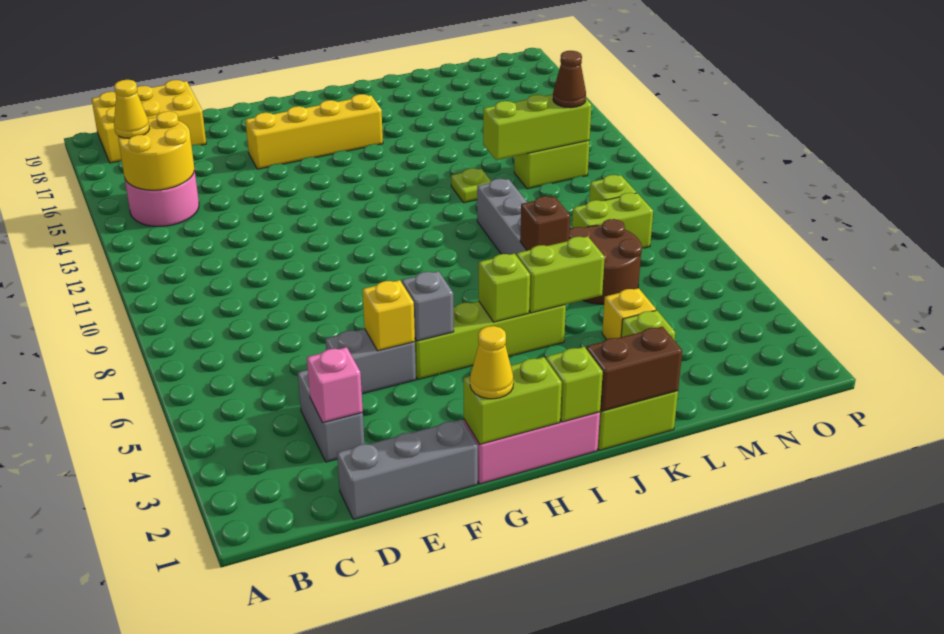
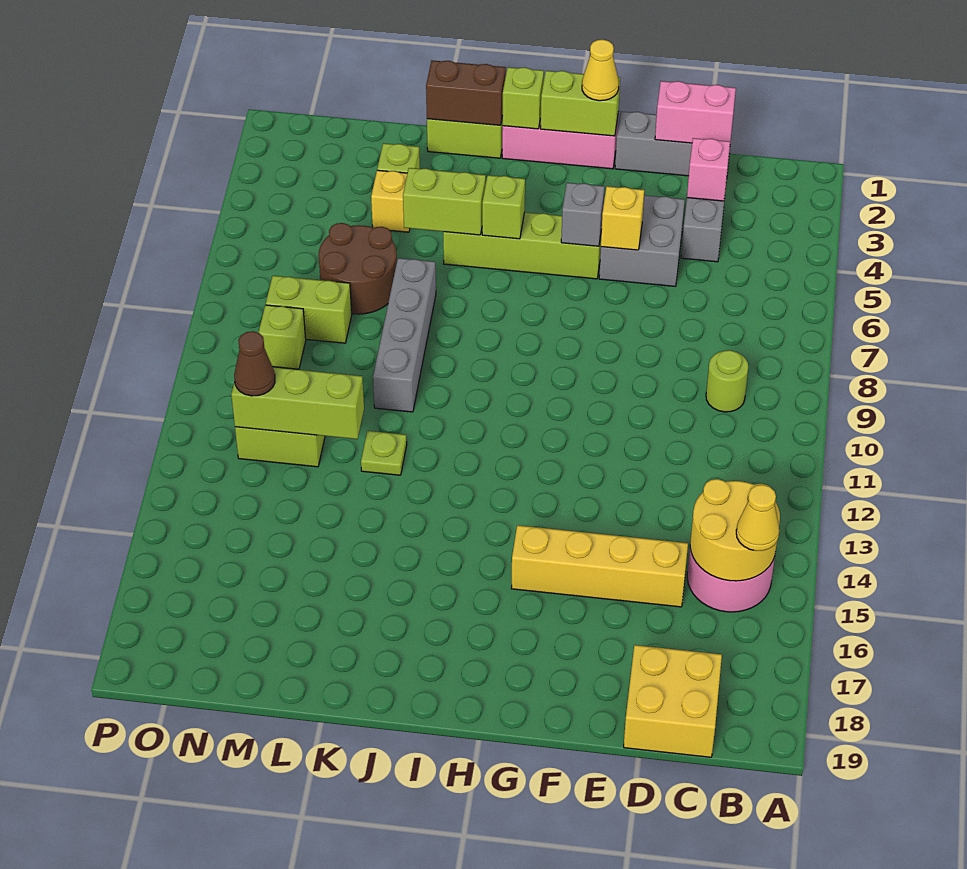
yellow brick B18:D19 level 1 -> yellow brick C18:D19 level 1
none -> lime round brick C9 level 1
none -> pink brick D1:E1 level 2
grey brick E5:F5 level 1 -> grey brick E4:F5 level 1
yellow brick F16:I16 level 1 -> yellow brick D15:G15 level 1
brown brick K7 level 2 -> none

